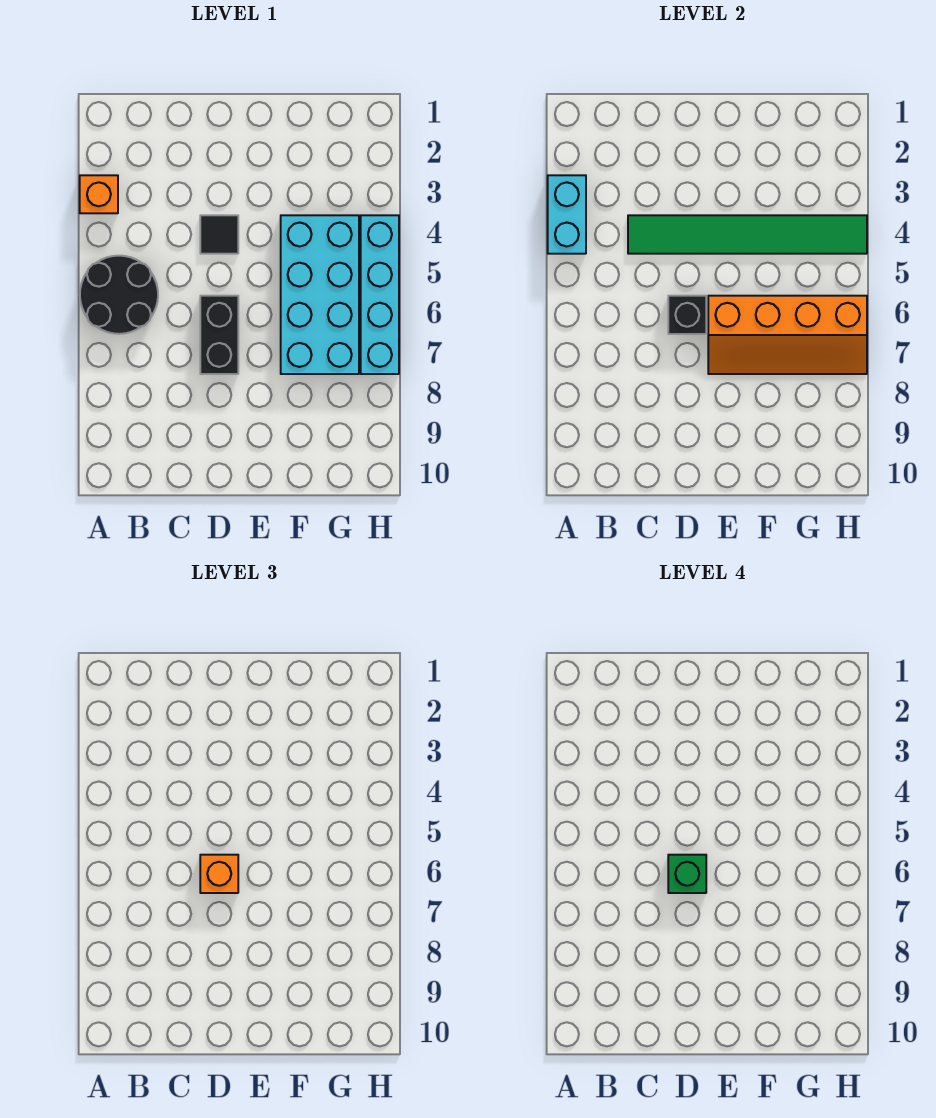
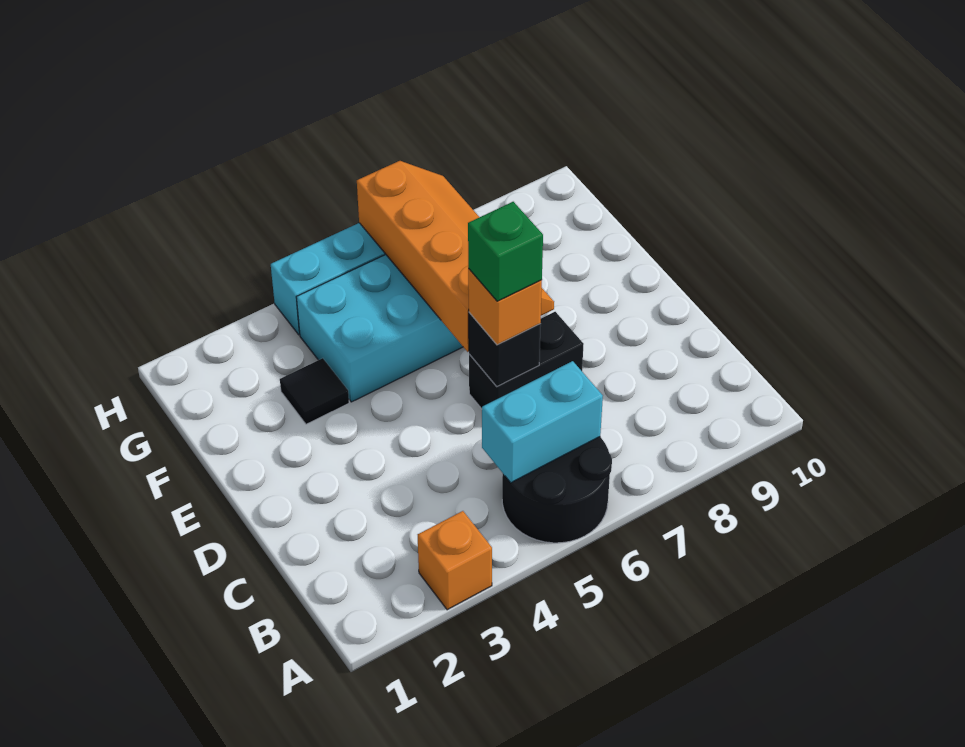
cyan brick A3:A4 level 2 -> cyan brick B5:B6 level 2
green tile C4:H4 level 2 -> none
black tile D4 level 1 -> black tile F3 level 1

